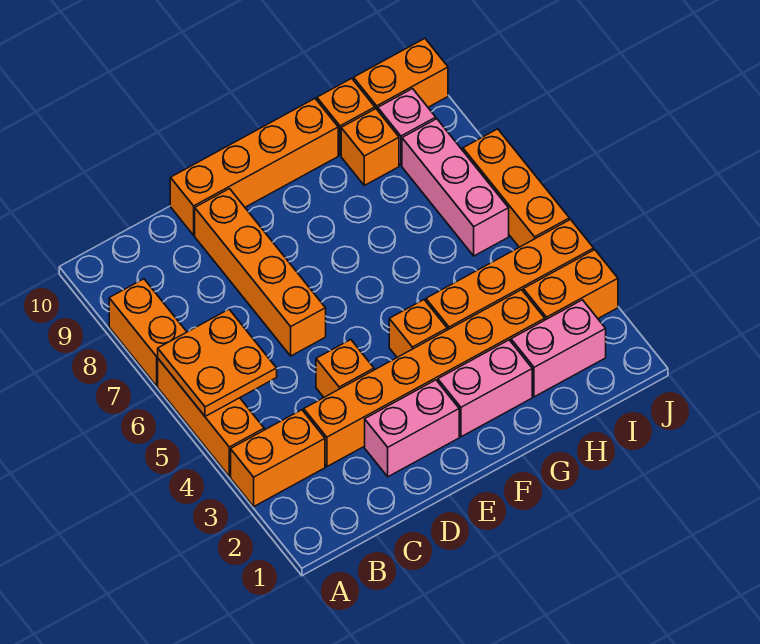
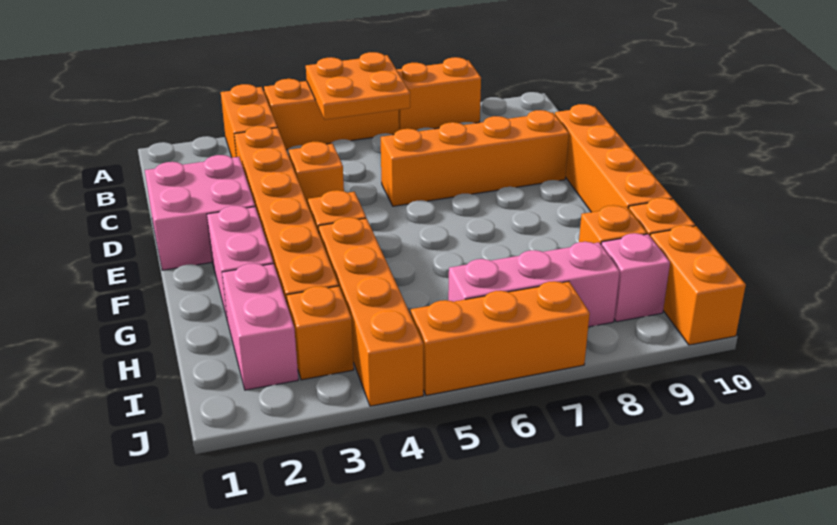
pink brick D2:E2 level 1 -> pink brick D1:E2 level 1
orange brick I3:J3 level 1 -> orange brick I3 level 1

